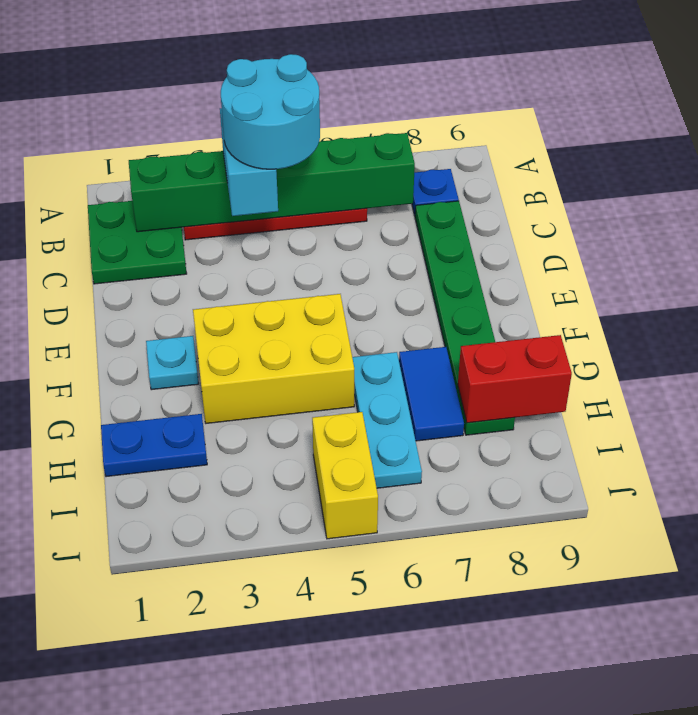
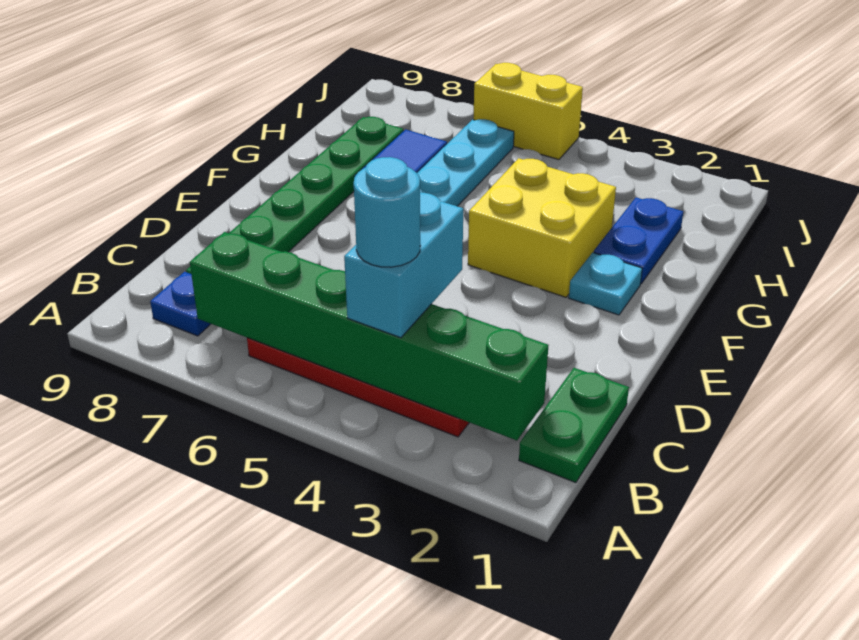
green plate B1:C2 level 1 -> green plate B1:C1 level 1
cyan round brick B4:C5 level 4 -> cyan round brick B4 level 4
yellow brick F3:G5 level 1 -> yellow brick F3:G4 level 1
blue plate H1:H2 level 1 -> blue plate G2:H2 level 1
red brick H8:H9 level 2 -> none
yellow brick I5:J5 level 1 -> yellow brick J5:J6 level 1

